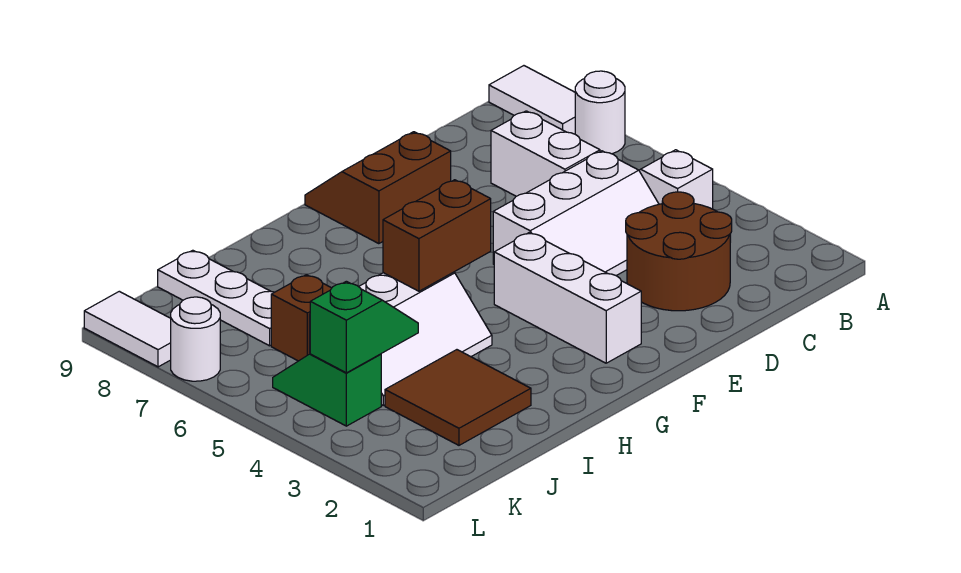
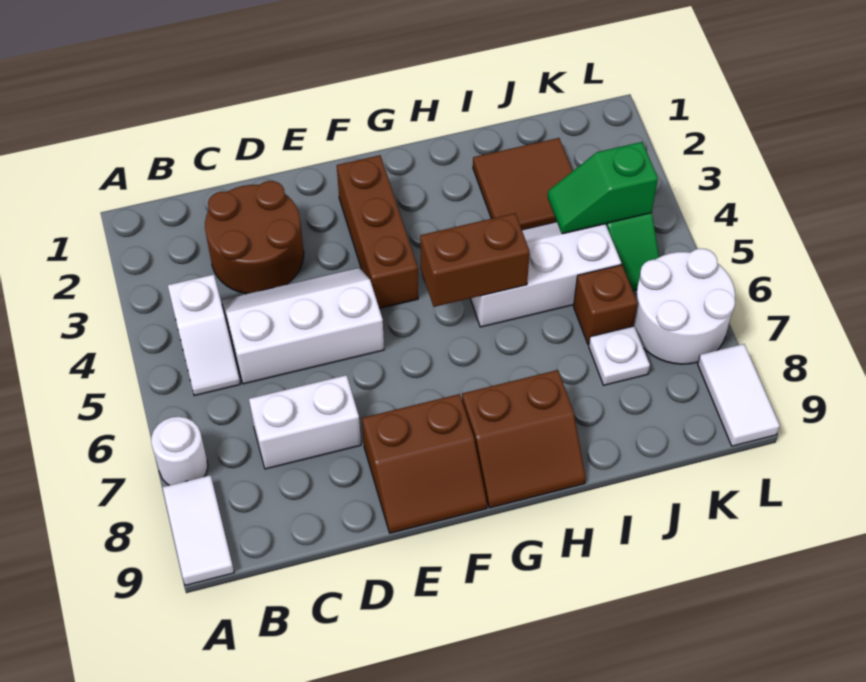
white brick C6:C7 level 1 -> white brick C7:D7 level 1
white brick F2:F4 level 1 -> brown brick F2:F4 level 1
none -> brown slope G8:H9 level 1 top 8
white plate J7:J9 level 1 -> white plate J7 level 1
white round brick L7 level 1 -> white round brick K6:L7 level 1

